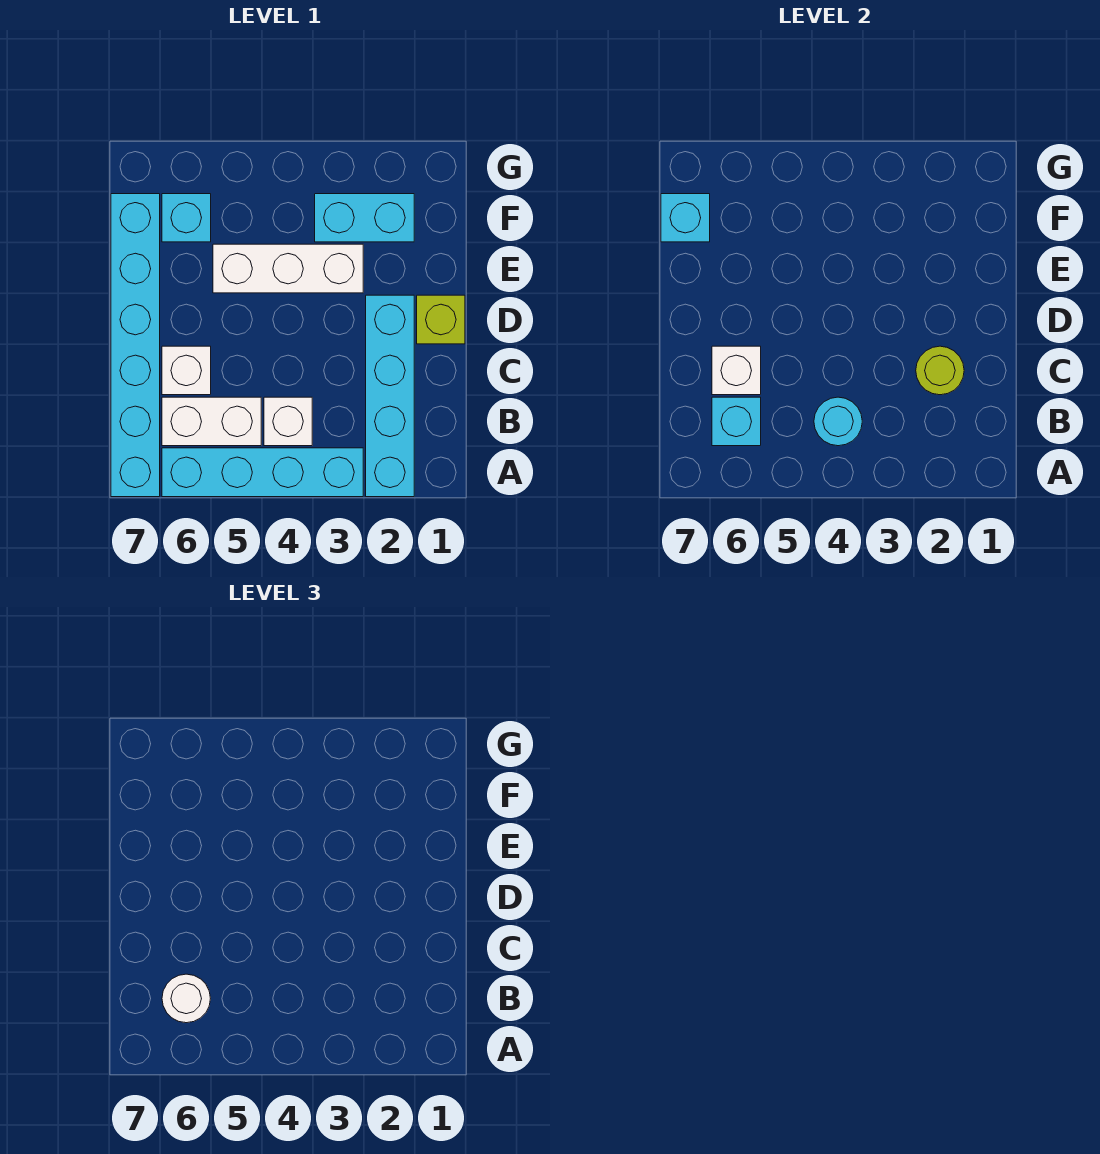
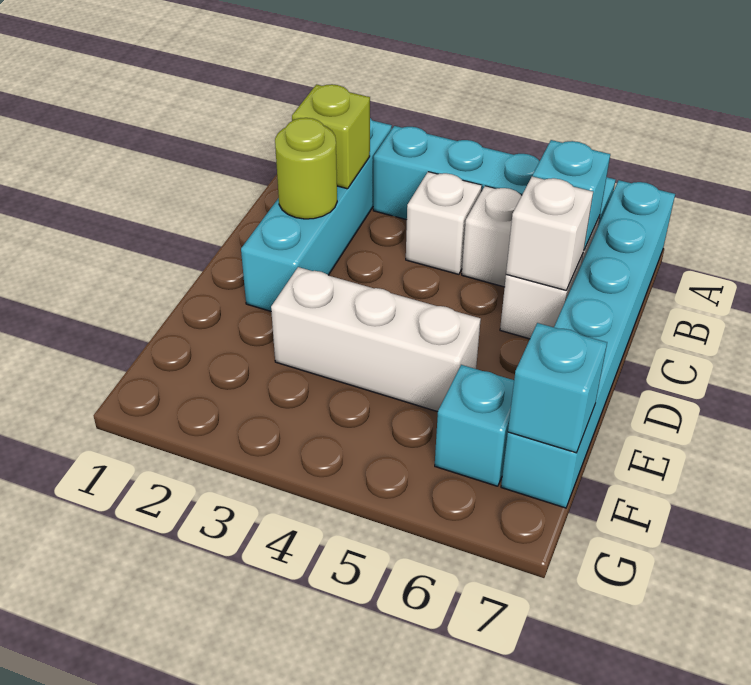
cyan round brick B4 level 2 -> none
white round brick B6 level 3 -> none
lime brick D1 level 1 -> lime brick B2 level 2
cyan brick F2:F3 level 1 -> none

